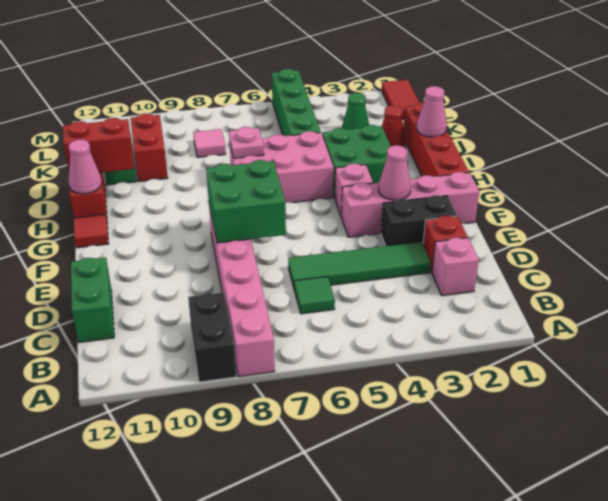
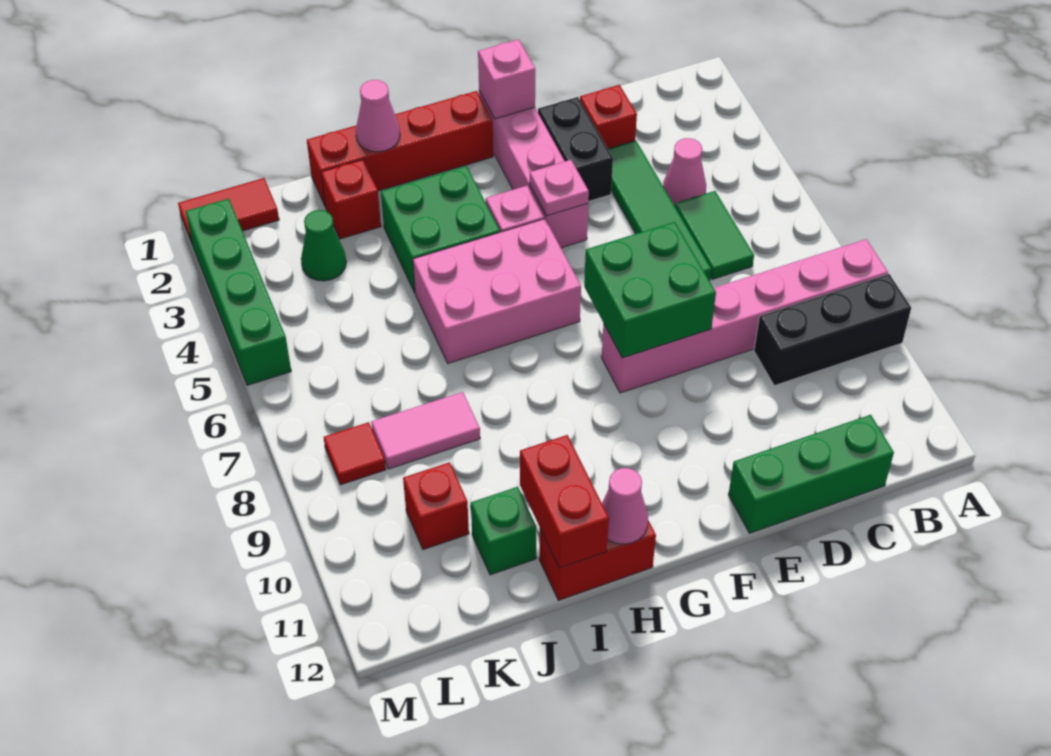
black brick A9:B9 level 1 -> black brick A9:C9 level 1
pink brick C2 level 1 -> pink brick F1 level 2
green tile C6 level 1 -> green tile C5:C6 level 1
green brick C12:D12 level 1 -> green brick C12:E12 level 1
pink cone F3 level 2 -> pink cone C4 level 1
red tile G12 level 1 -> red tile L8 level 1
pink brick H5:I7 level 1 -> pink brick G5:I6 level 1
pink plate I7 level 2 -> pink plate F4 level 2
red cone J2 level 1 -> red brick J2 level 1
green brick J5:M5 level 1 -> green brick M2:M5 level 1
red brick J10:K10 level 1 -> red brick K10 level 1
pink tile K8 level 1 -> pink tile J8:K8 level 1

